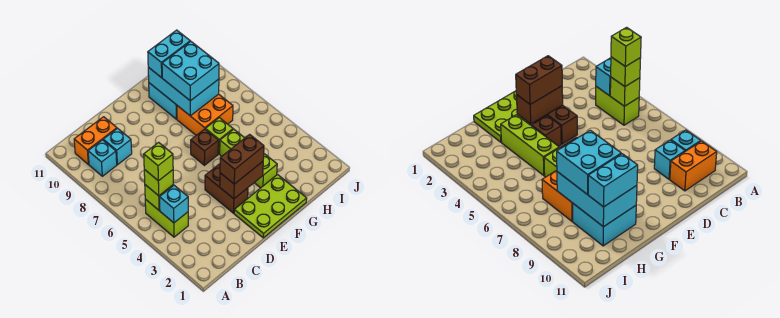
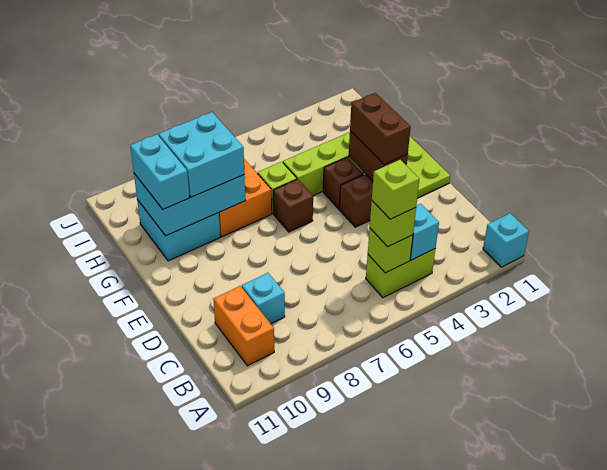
cyan brick B9 level 1 -> cyan brick A1 level 1

